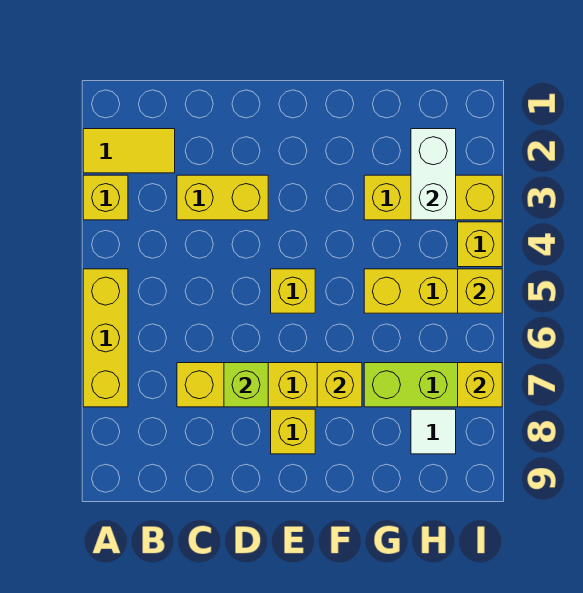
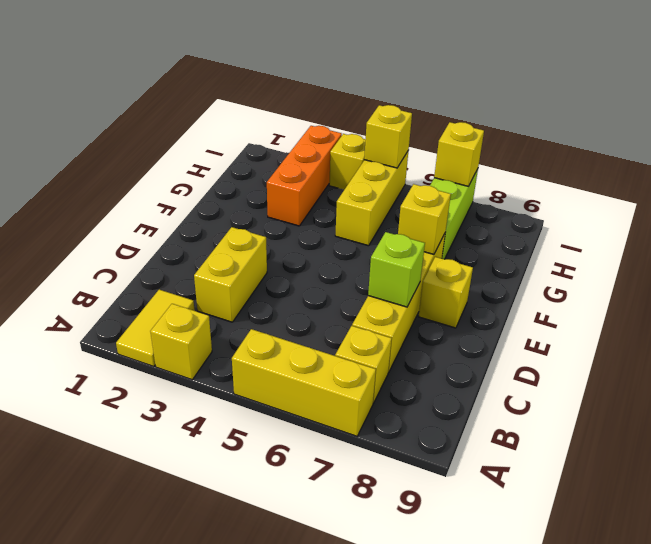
yellow brick E5 level 1 -> yellow brick B7 level 1
yellow brick G3:I3 level 1 -> orange brick G3:I3 level 1
white brick H2:H3 level 2 -> none
white tile H8 level 1 -> none

